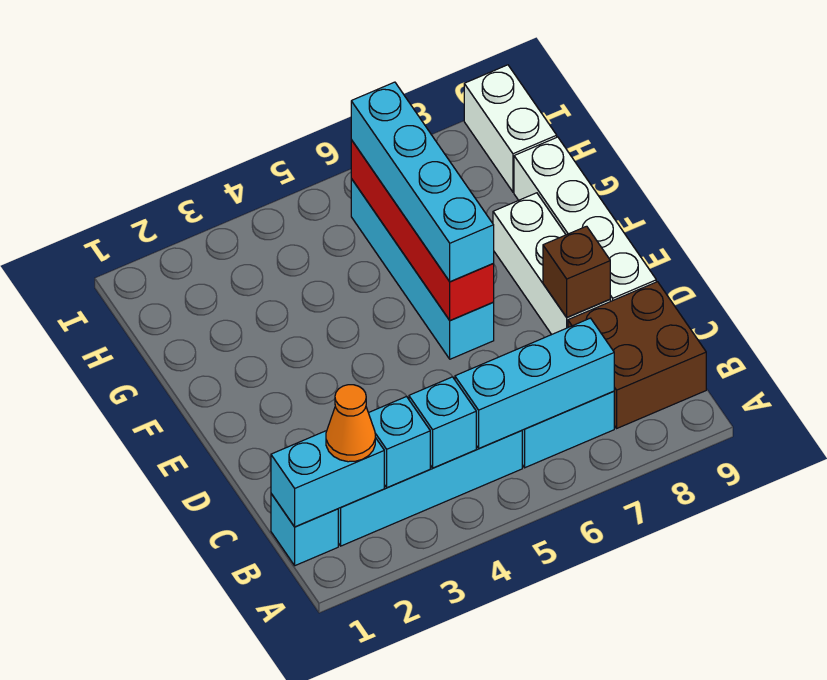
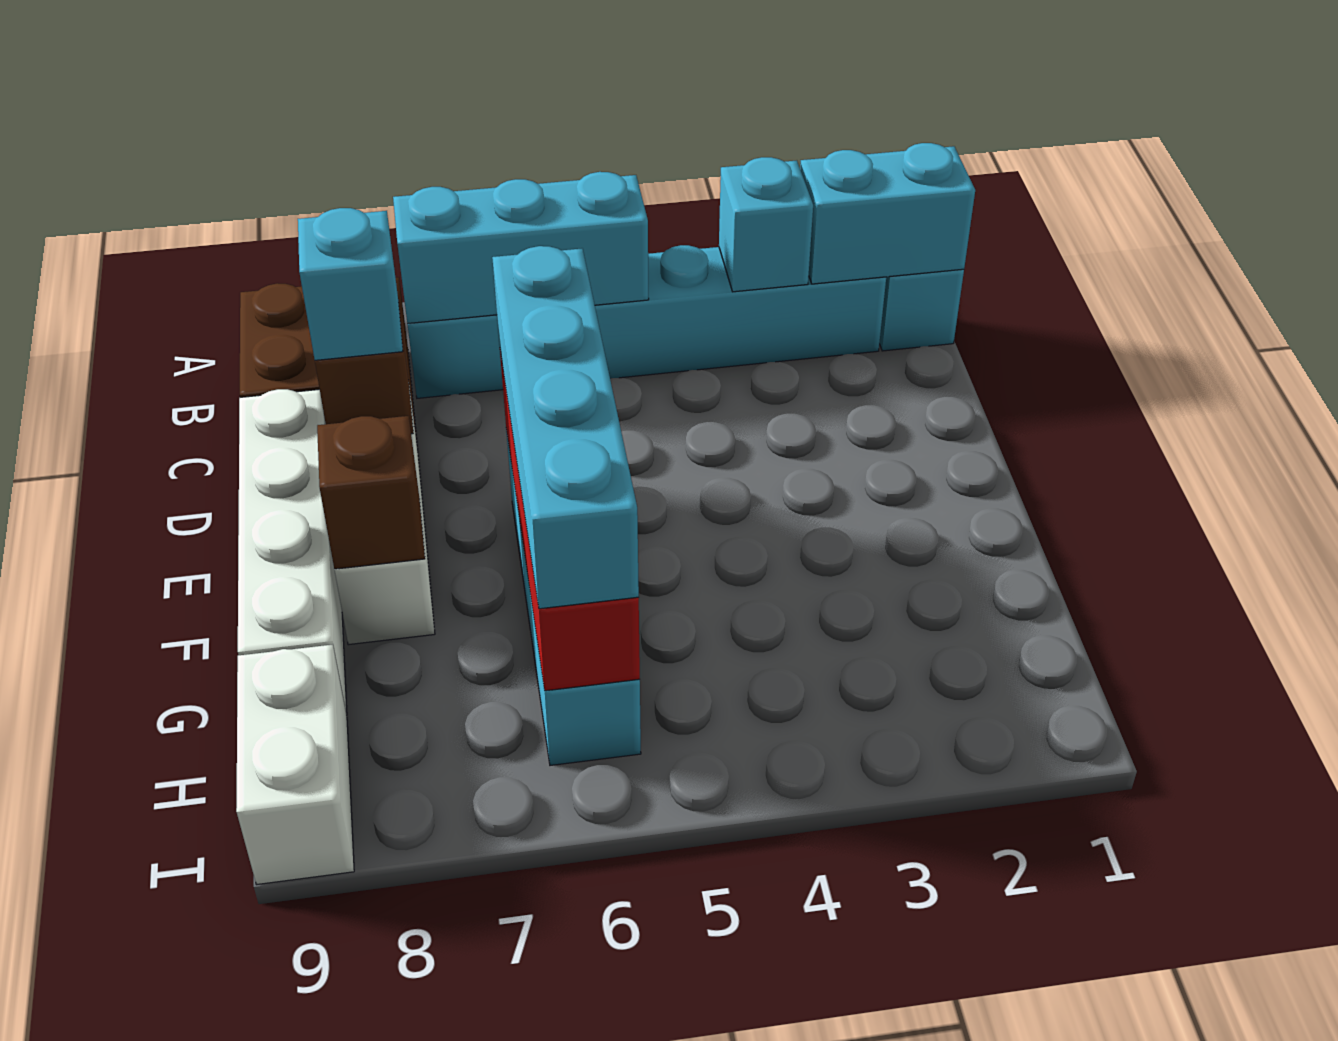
orange cone B2 level 3 -> none
cyan brick B4 level 2 -> cyan brick D8 level 3
none -> brown brick F8 level 2

